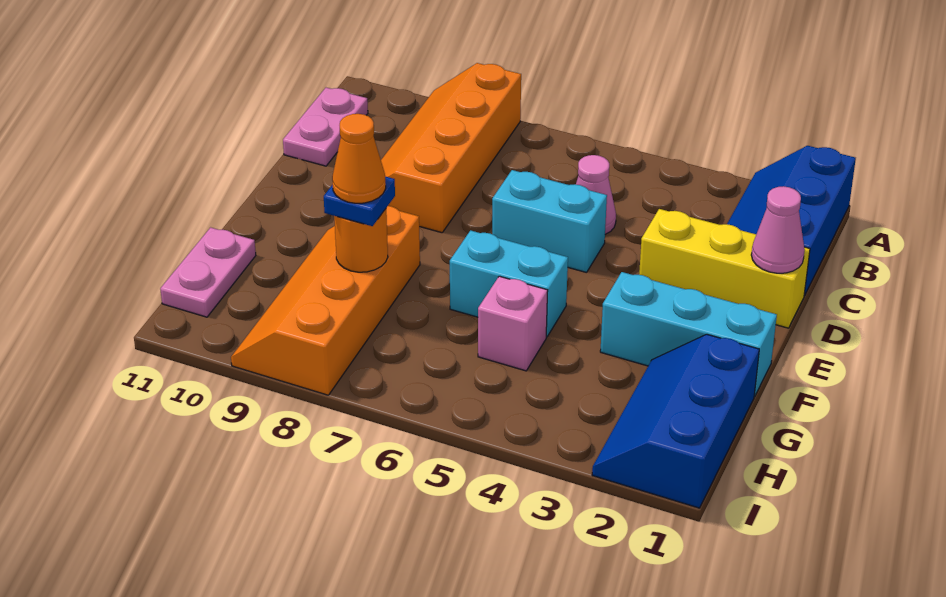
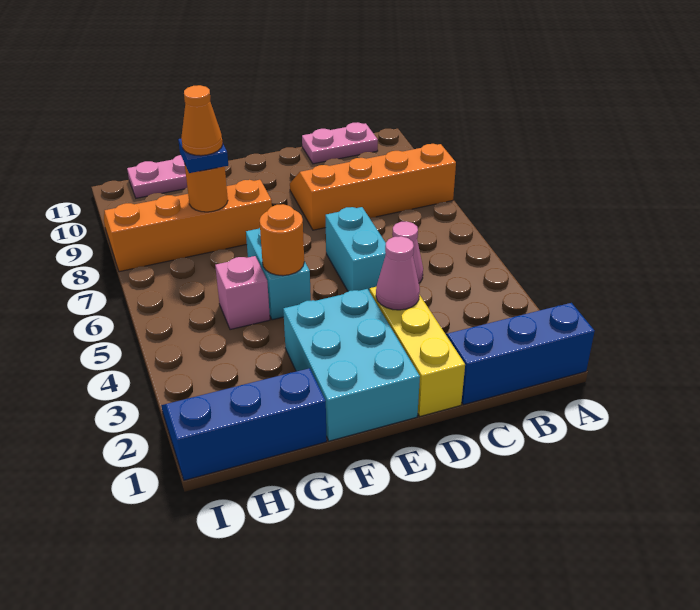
pink cone D1 level 2 -> pink cone D3 level 2
cyan brick F1:F3 level 1 -> cyan brick E1:F3 level 1
none -> orange round brick F5 level 2

